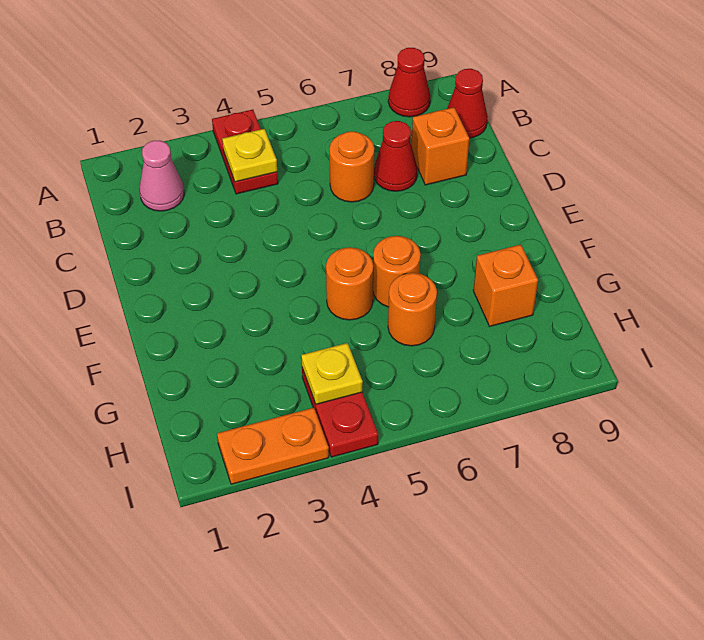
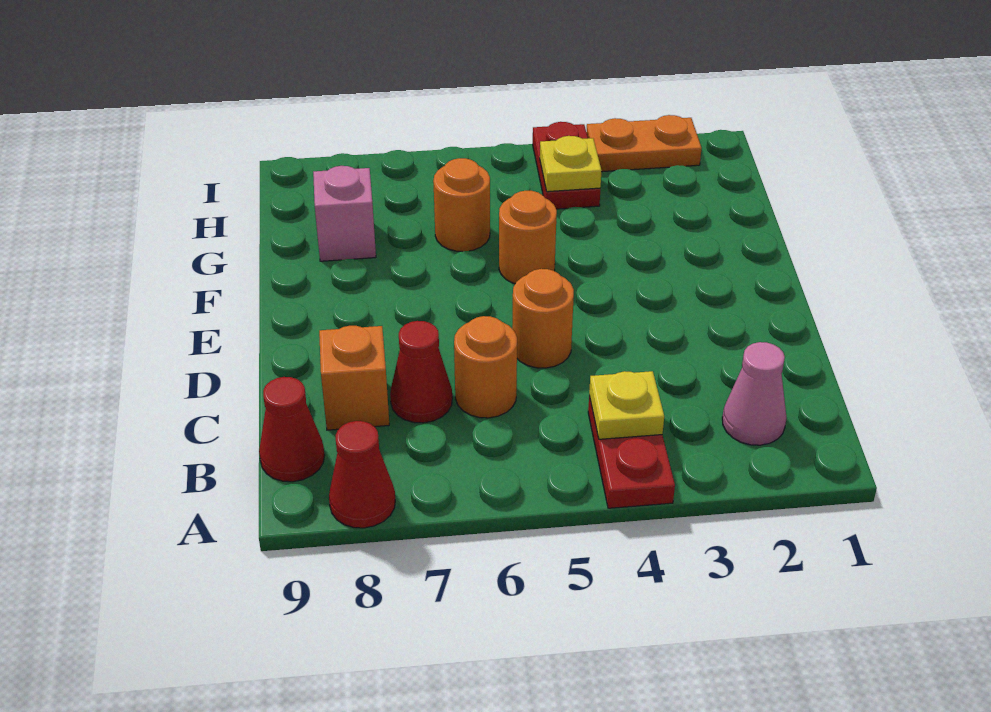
orange round brick F6 level 1 -> orange round brick D5 level 1
orange brick G8 level 1 -> pink brick G8 level 1

